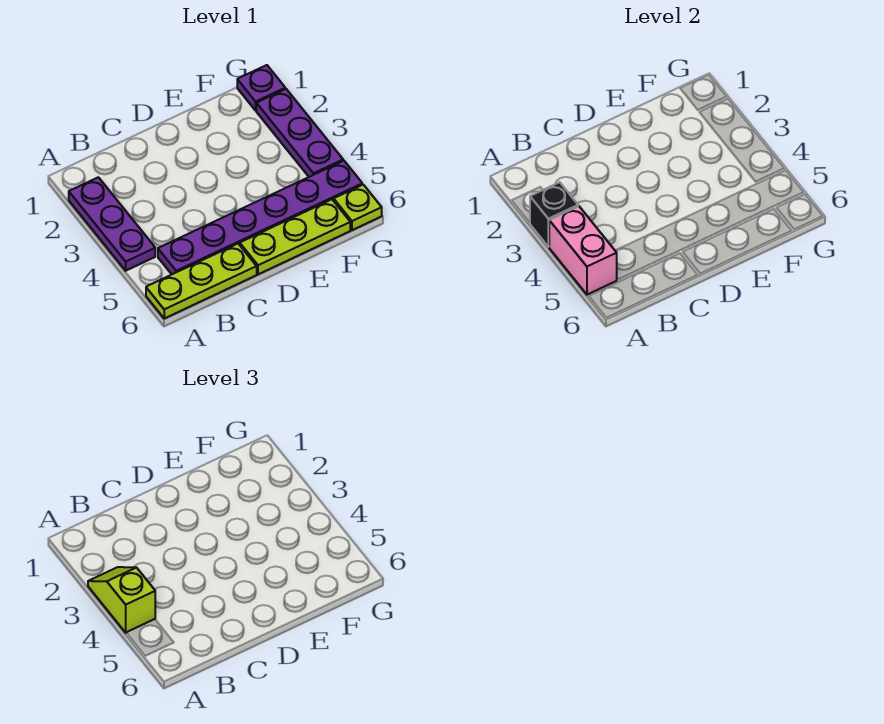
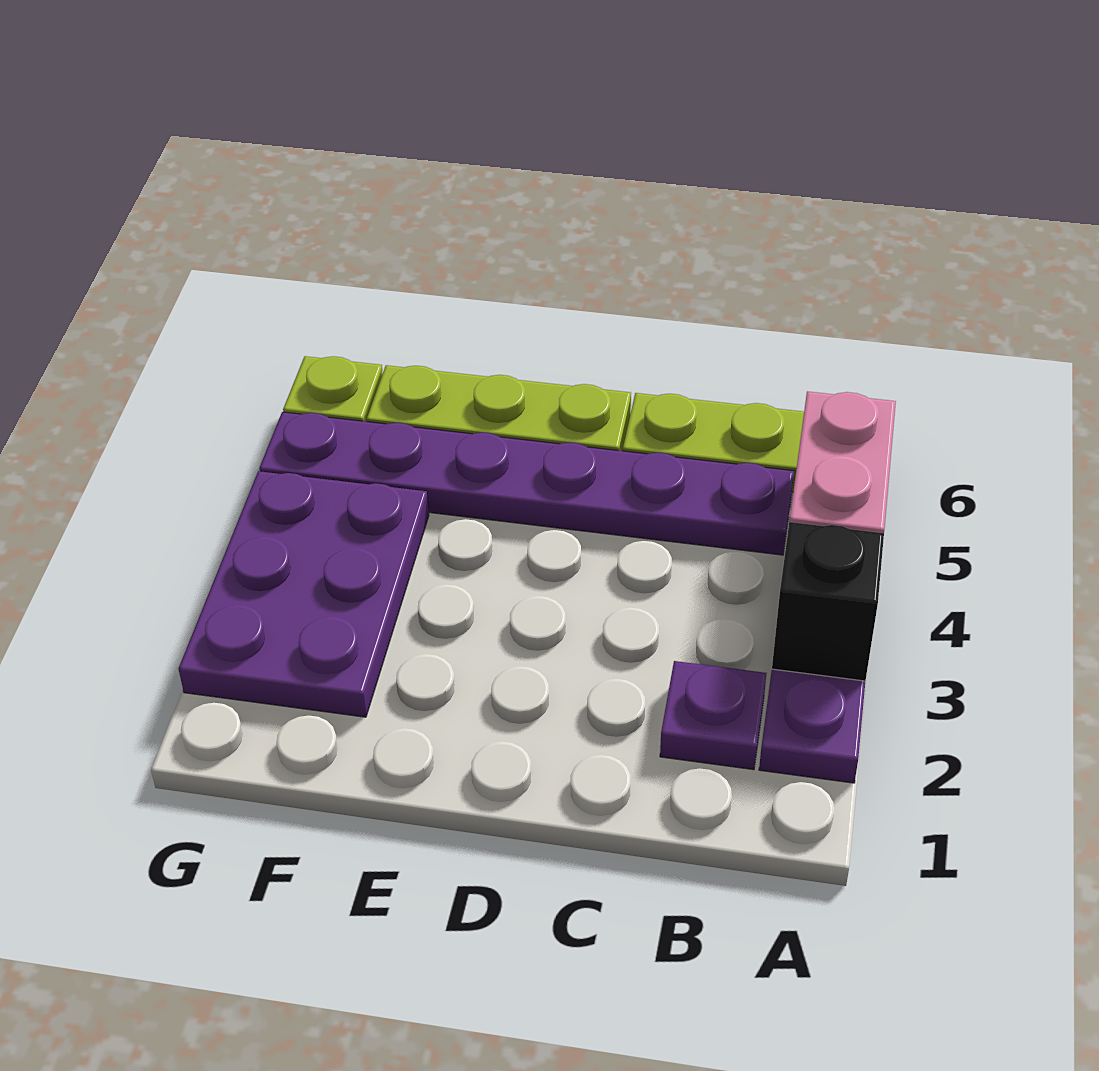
lime slope A3:A4 level 3 top 4 -> none
purple plate G1 level 1 -> purple plate B2 level 1
purple plate G2:G4 level 1 -> purple plate F2:G4 level 1

